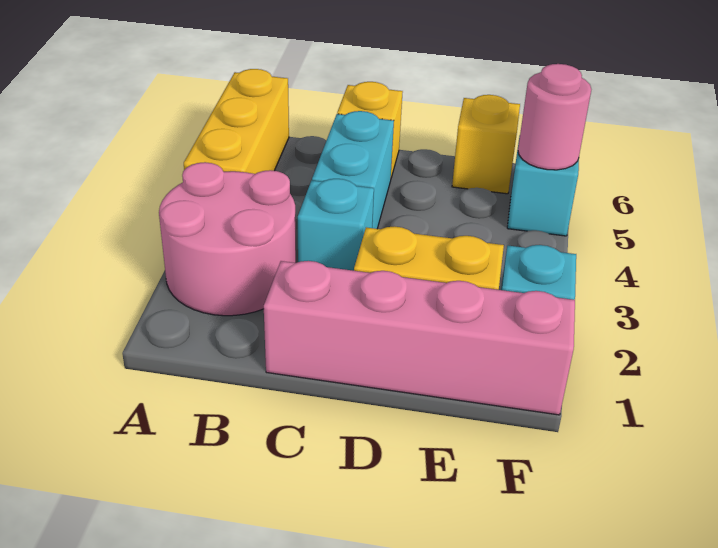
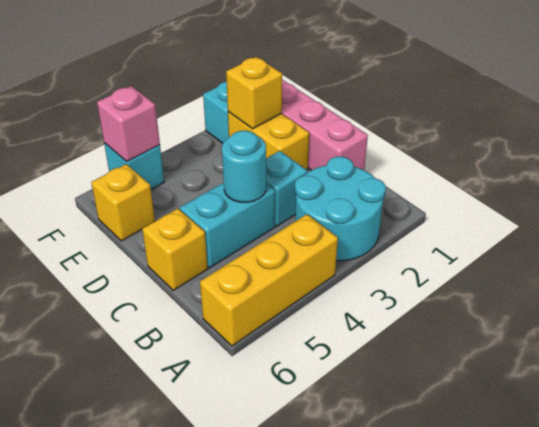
pink round brick A2:B3 level 1 -> cyan round brick A2:B3 level 1
none -> cyan round brick C4 level 2
none -> yellow brick E2 level 2
pink round brick F5 level 2 -> pink brick F5 level 2

